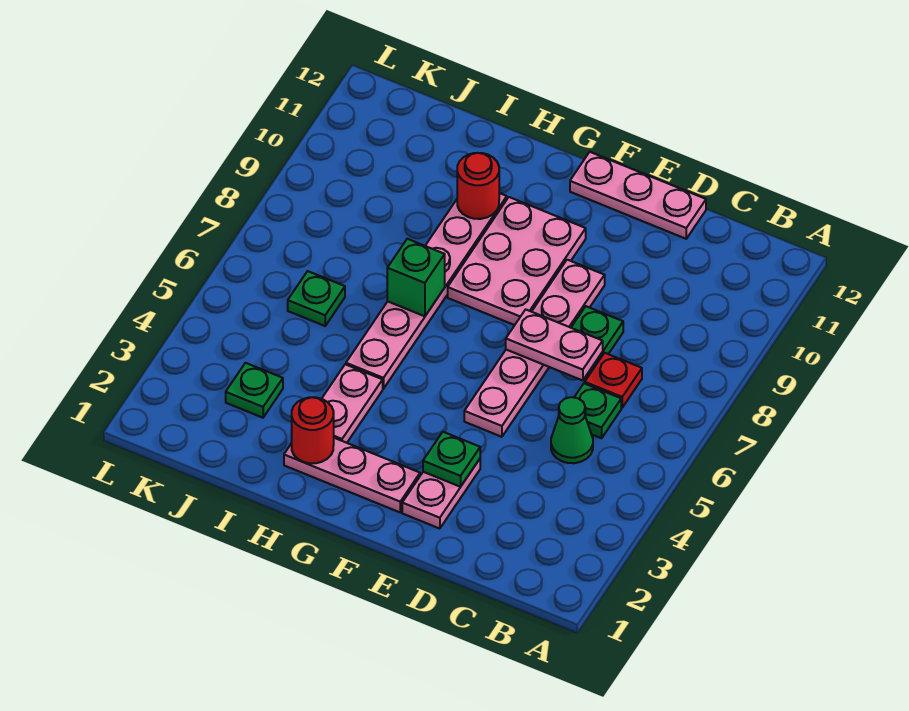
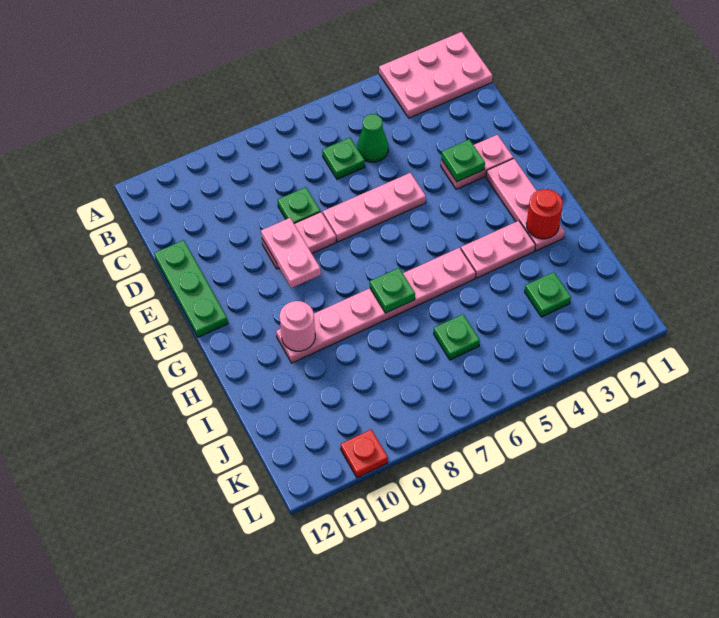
red plate C7 level 1 -> red plate L10 level 1
pink plate D7:E7 level 2 -> pink plate E9:F9 level 2
pink plate D12:F12 level 1 -> green plate D12:F12 level 1
pink plate F8:G10 level 1 -> pink plate A1:B3 level 1
green brick H7 level 2 -> green plate H7 level 2
red round brick H10 level 2 -> pink round brick H10 level 2

